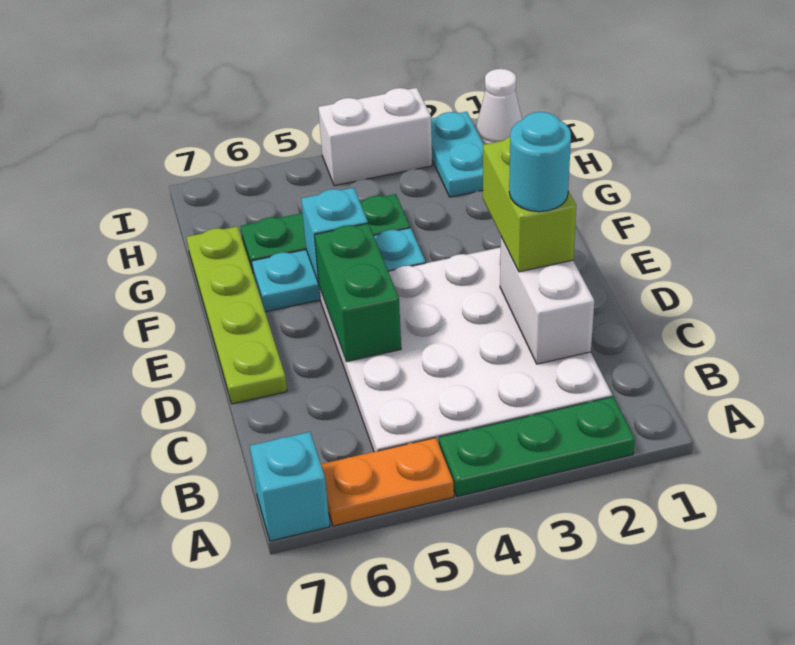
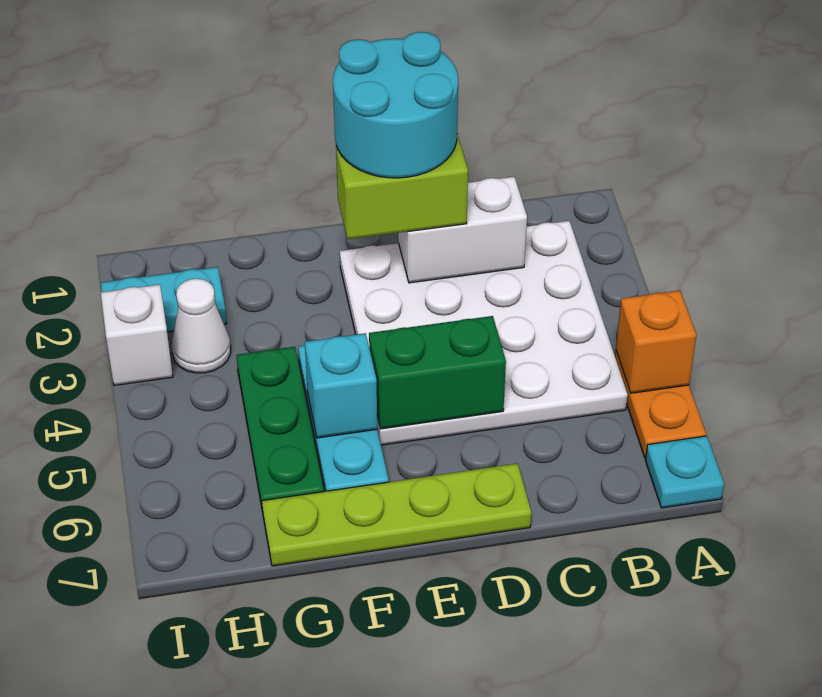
green plate A2:A4 level 1 -> none
none -> orange brick A5 level 2
cyan brick A7 level 1 -> cyan plate A7 level 1
cyan round brick D2 level 4 -> cyan round brick D1:E2 level 4
white cone I1 level 1 -> white cone H3 level 1
white brick I3:I4 level 1 -> white brick I3 level 1

